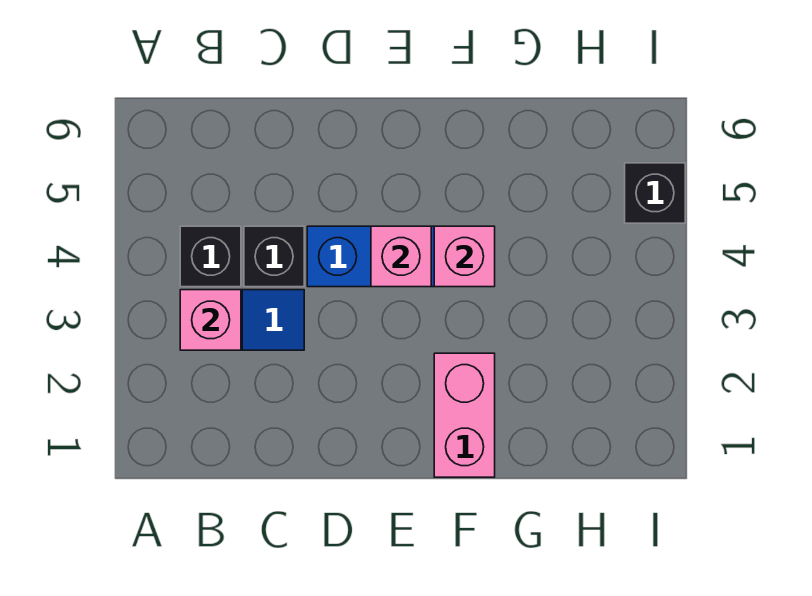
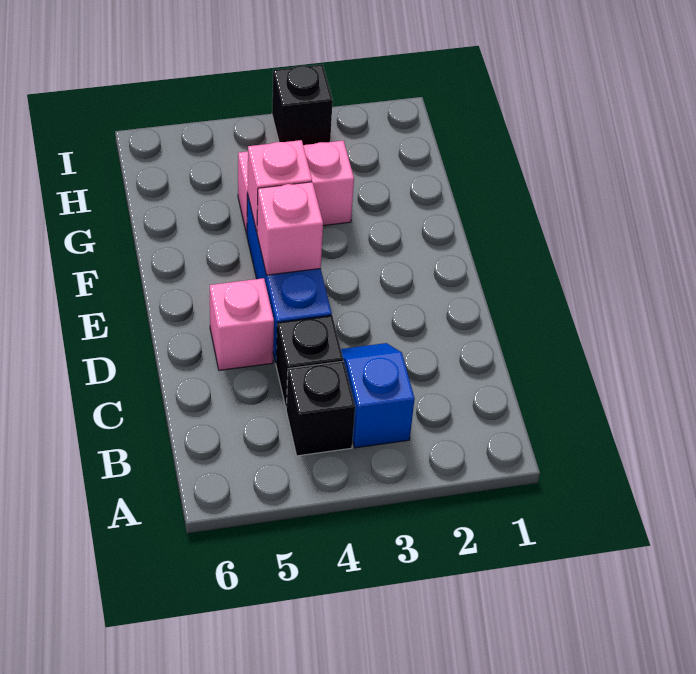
pink brick B3 level 2 -> pink brick D5 level 1
pink brick F1:F2 level 1 -> pink brick G3:G4 level 1
black brick I5 level 1 -> black brick I3 level 1

